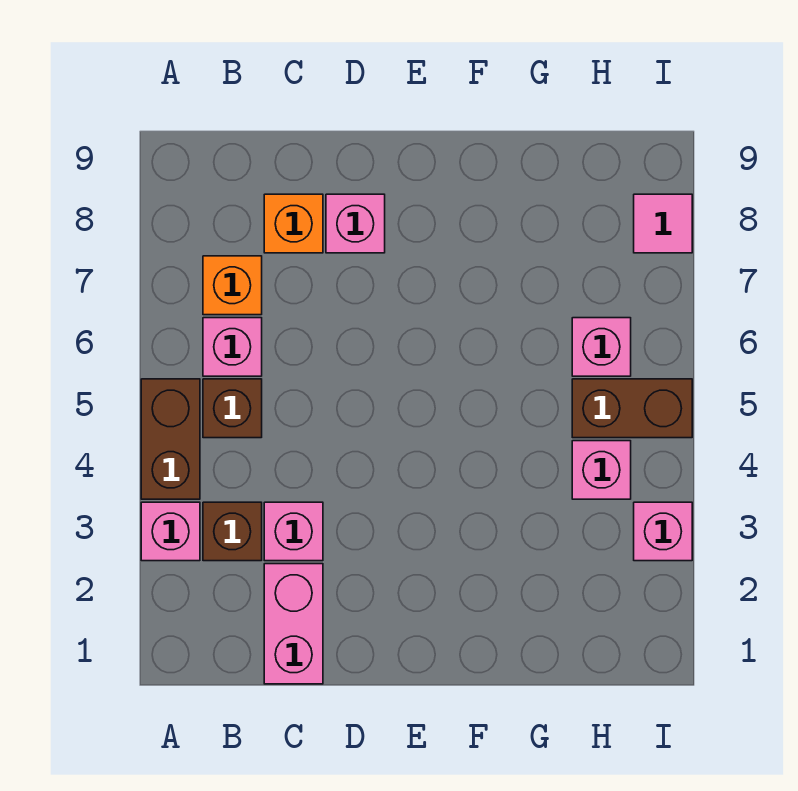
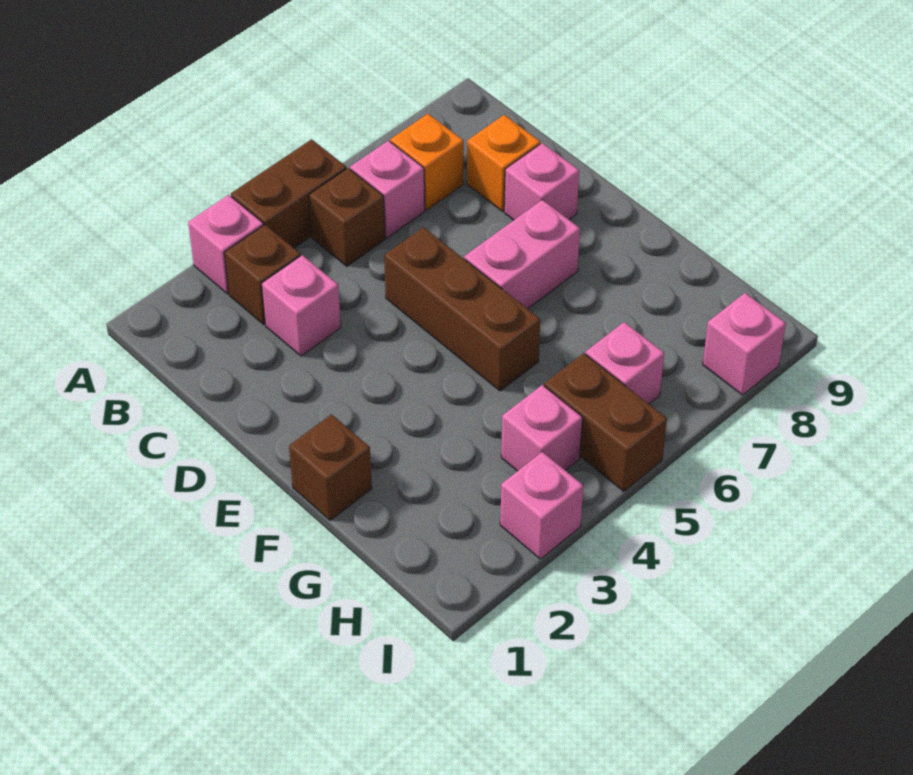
pink brick C1:C2 level 1 -> pink brick E6:E7 level 1
none -> brown brick D5:F5 level 1
none -> brown brick F1 level 1
pink tile I8 level 1 -> pink brick I8 level 1

